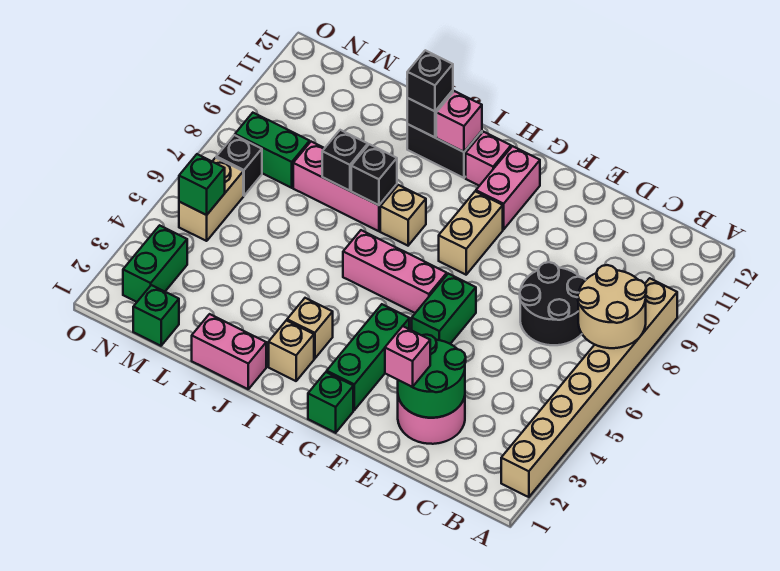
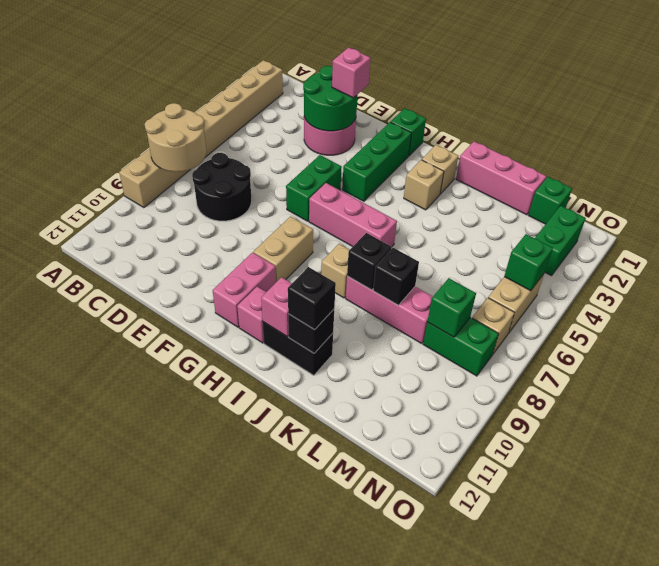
pink brick J1:K1 level 1 -> pink brick J1:L1 level 1
none -> green brick M8 level 2
black brick N7 level 1 -> tan brick N7 level 1

